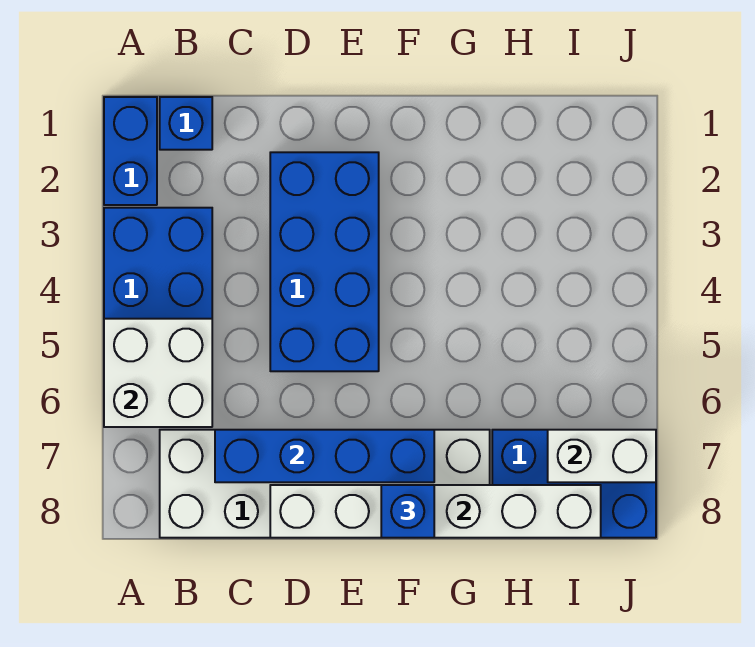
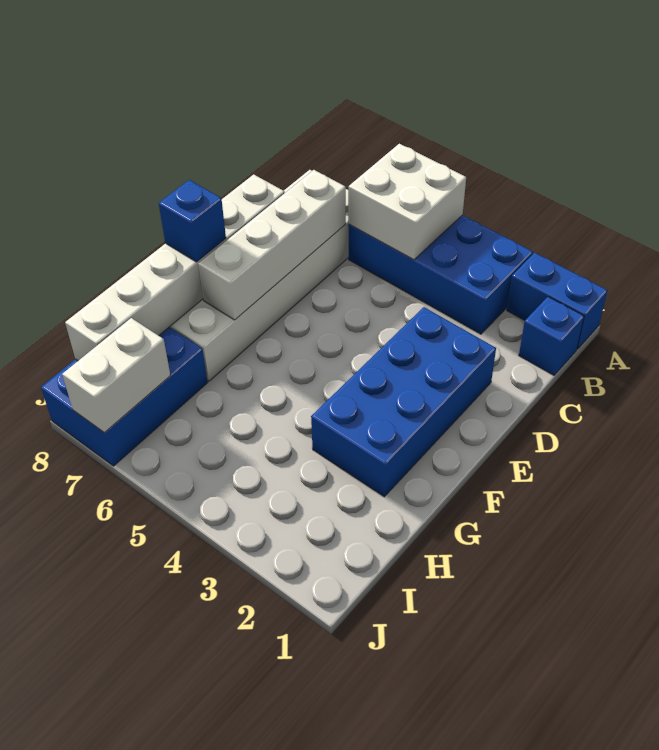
blue brick C7:F7 level 2 -> white brick C7:F7 level 2
blue brick D2:E5 level 1 -> blue brick D2:G3 level 1

